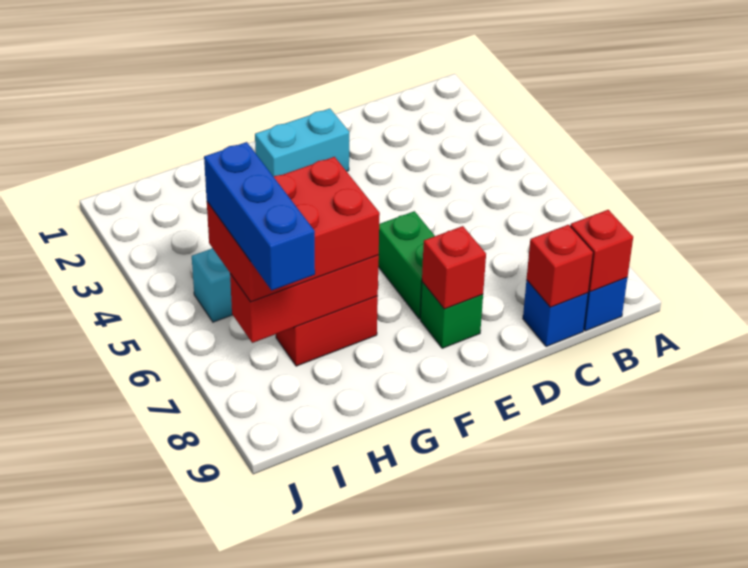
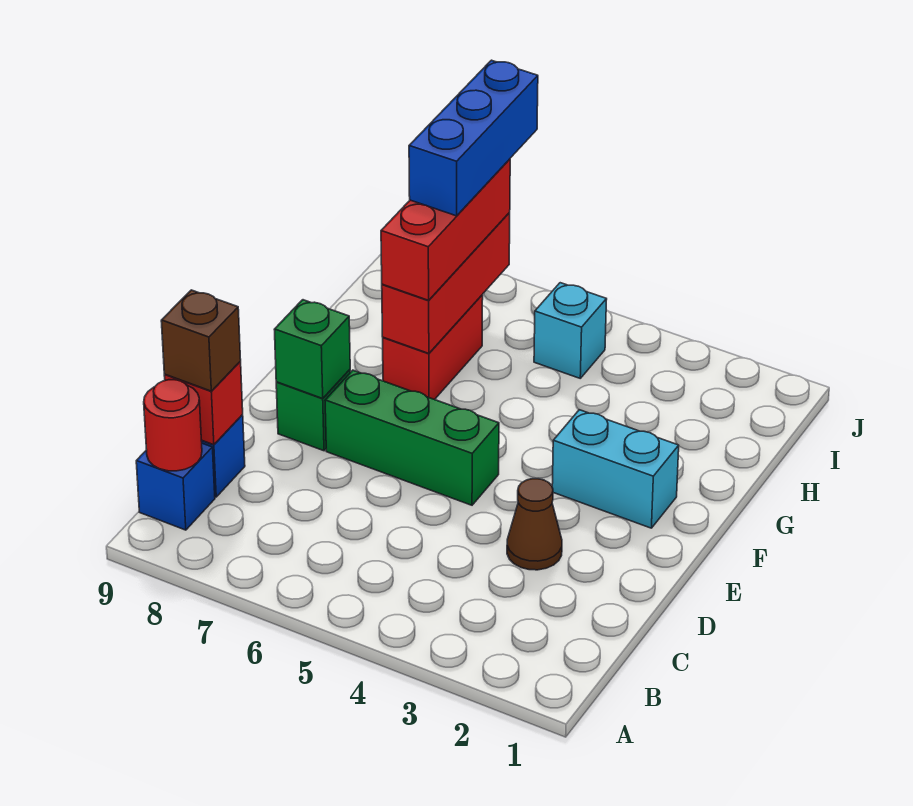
red brick B9 level 2 -> red round brick B9 level 2
none -> brown brick C9 level 3
none -> brown cone D3 level 1
cyan brick E2:F2 level 1 -> cyan brick F2:F3 level 1
green brick E6:E7 level 1 -> green brick E5:E7 level 1
red brick E8 level 2 -> green brick E8 level 2
red brick G6:I7 level 3 -> red brick G7:I7 level 3
blue brick I6:I8 level 4 -> blue brick H7:J7 level 4

